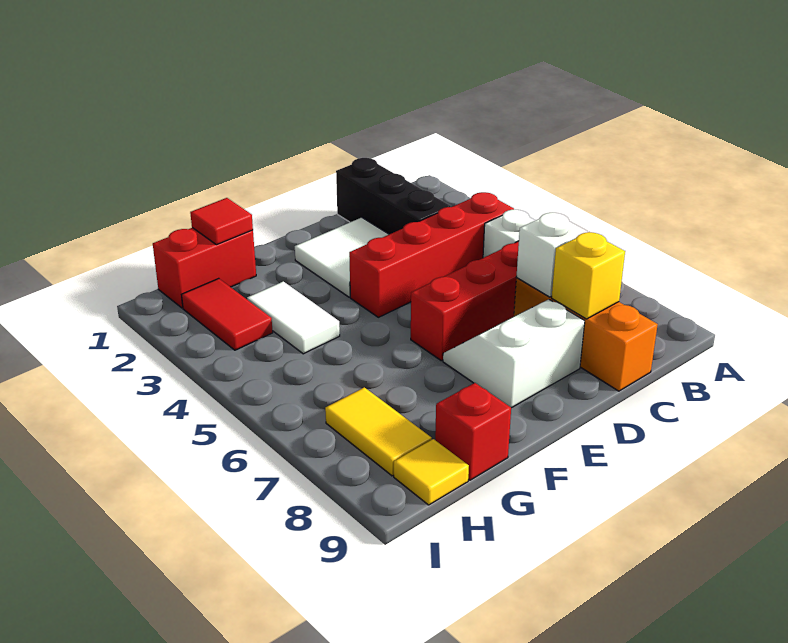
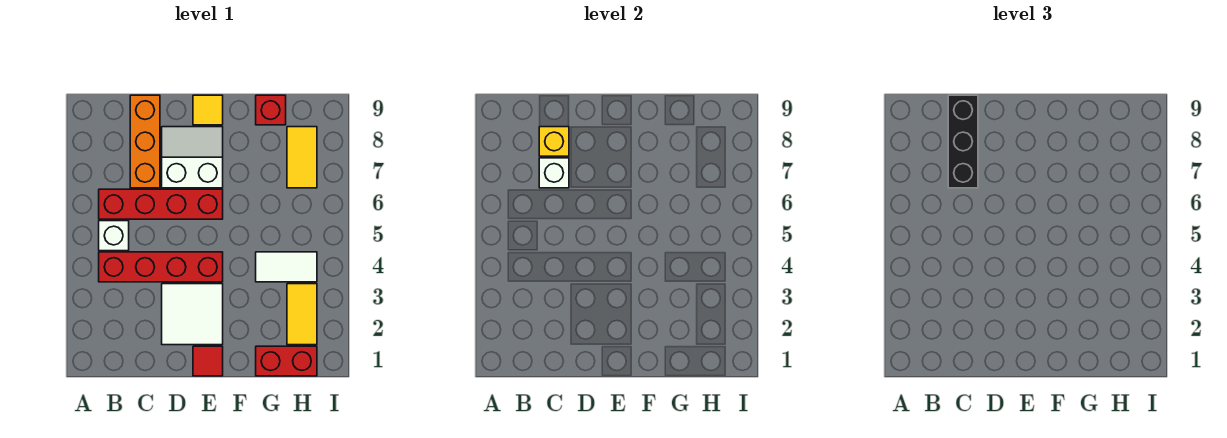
black brick C1:C3 level 1 -> black brick C7:C9 level 3
white slope D7:E8 level 1 top 8 -> white slope D7:E8 level 1 top 7
red tile G1 level 2 -> red tile E1 level 1
white tile G3:G4 level 1 -> white tile G4:H4 level 1
red tile H2:H3 level 1 -> yellow tile H2:H3 level 1
yellow tile H9 level 1 -> yellow tile E9 level 1

